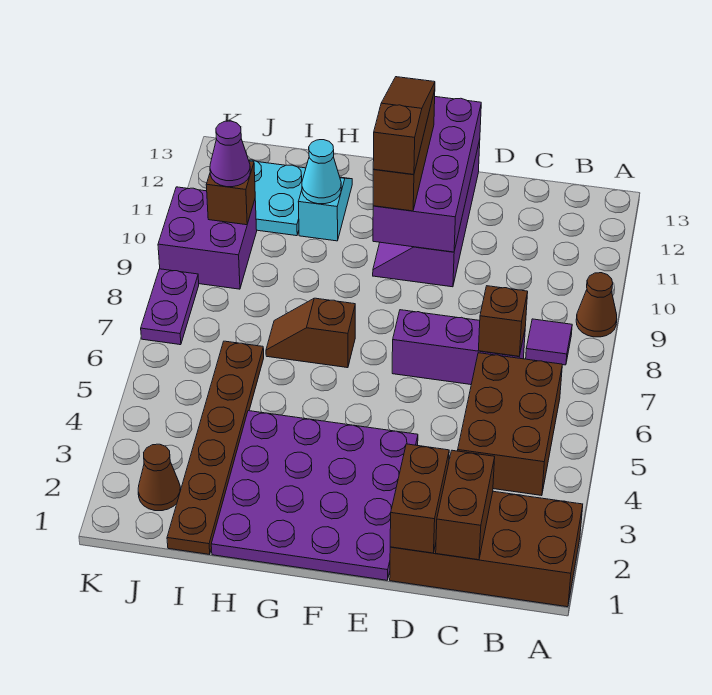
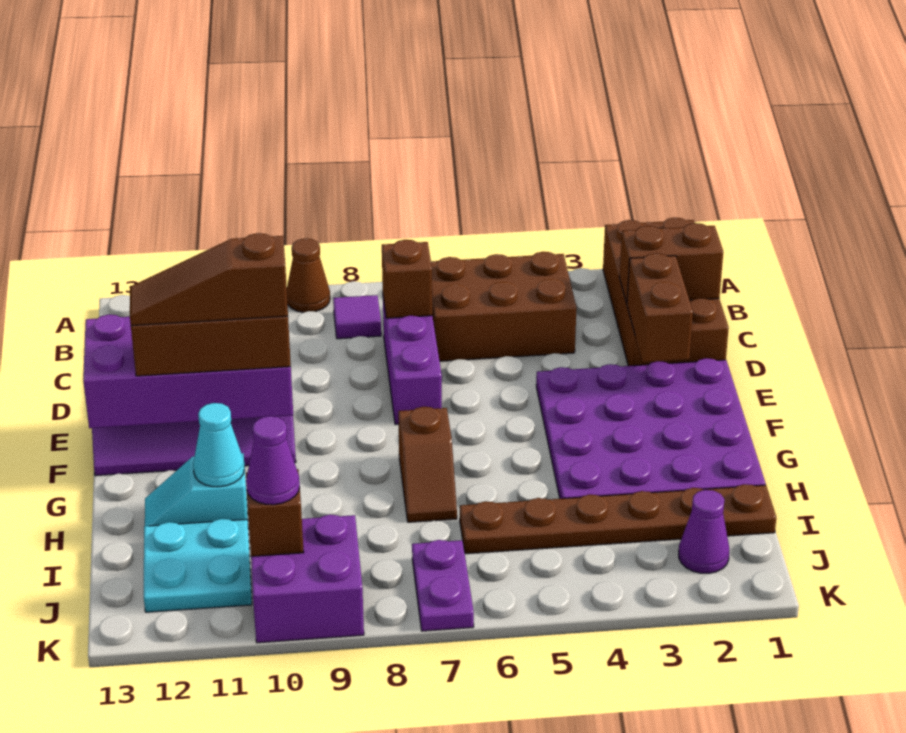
brown brick D1:D2 level 2 -> brown brick D2:E2 level 2
brown cone J2 level 1 -> purple cone J2 level 1
purple plate K7:K8 level 1 -> purple plate J7:K7 level 1

